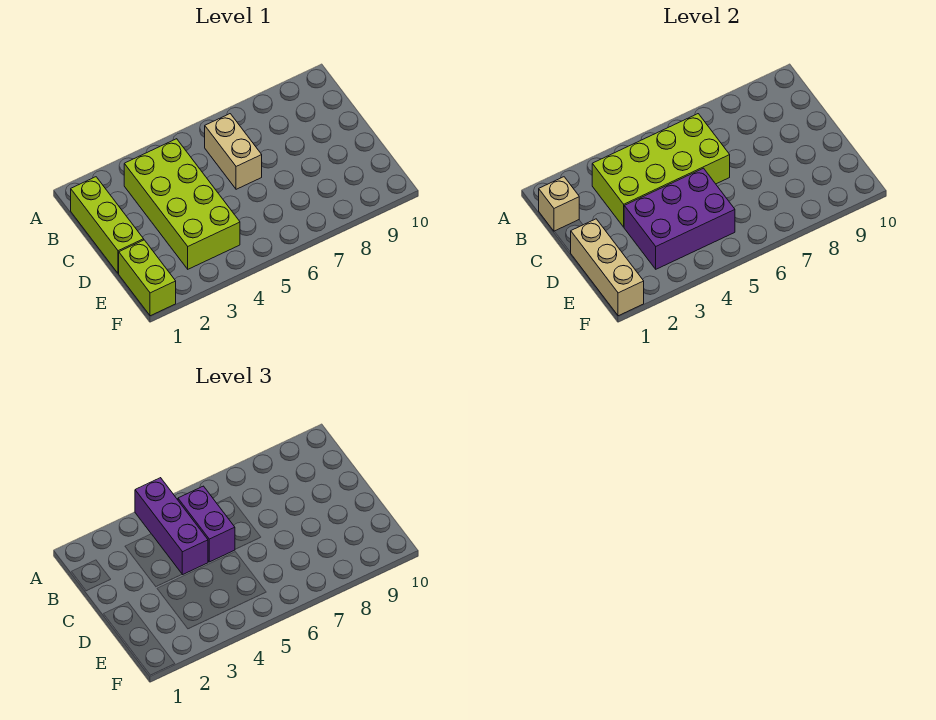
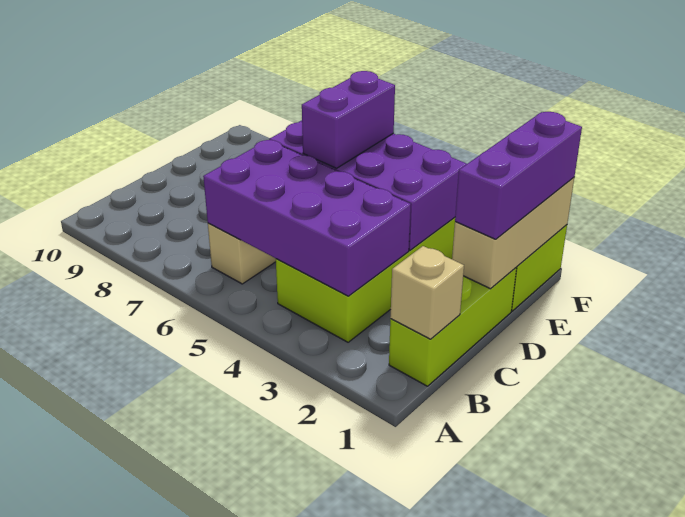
purple brick A4:C4 level 3 -> purple brick D1:F1 level 3
lime brick B3:C6 level 2 -> purple brick B3:C6 level 2
purple brick B5:C5 level 3 -> purple brick D5:E5 level 3
purple brick D3:E5 level 2 -> purple brick D3:E6 level 2

